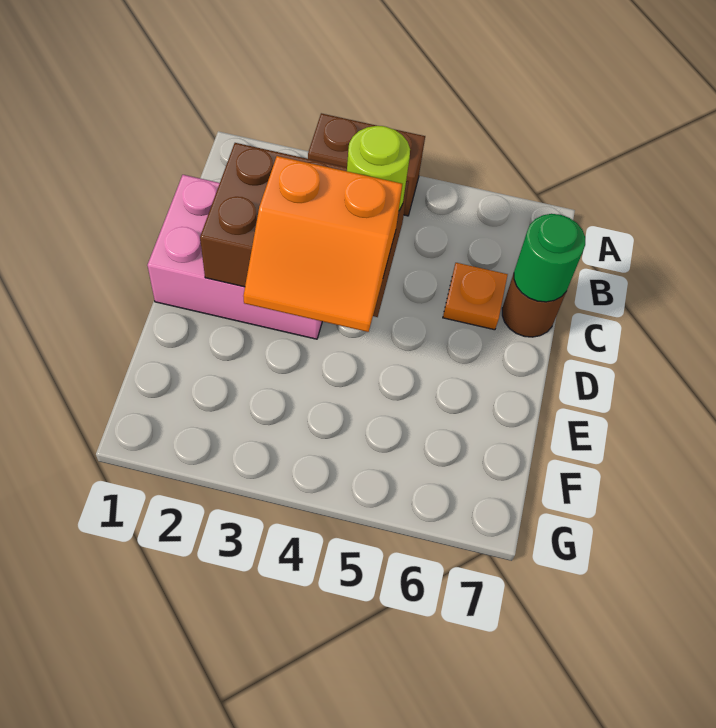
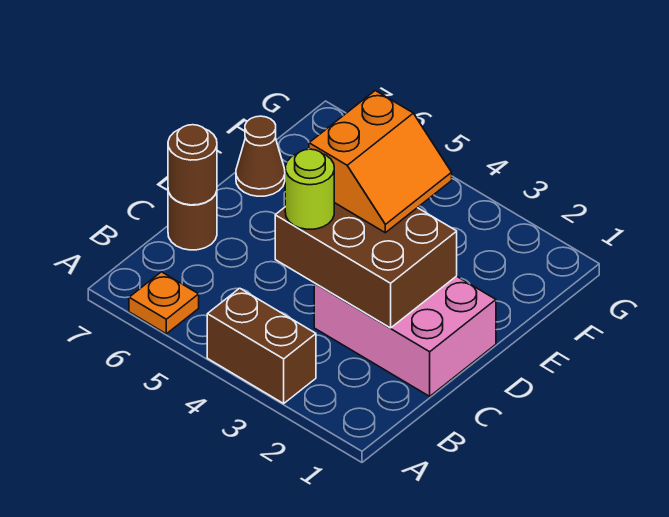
orange plate C6 level 1 -> orange plate A6 level 1
green round brick C7 level 2 -> brown round brick C7 level 2
orange slope D3:E4 level 3 top D -> orange slope D3:E4 level 3 top 4
none -> brown cone E7 level 1

